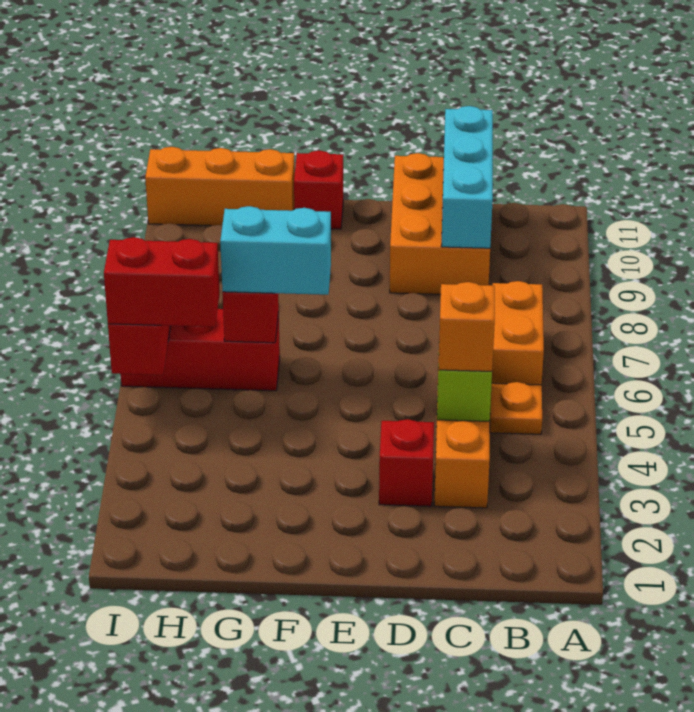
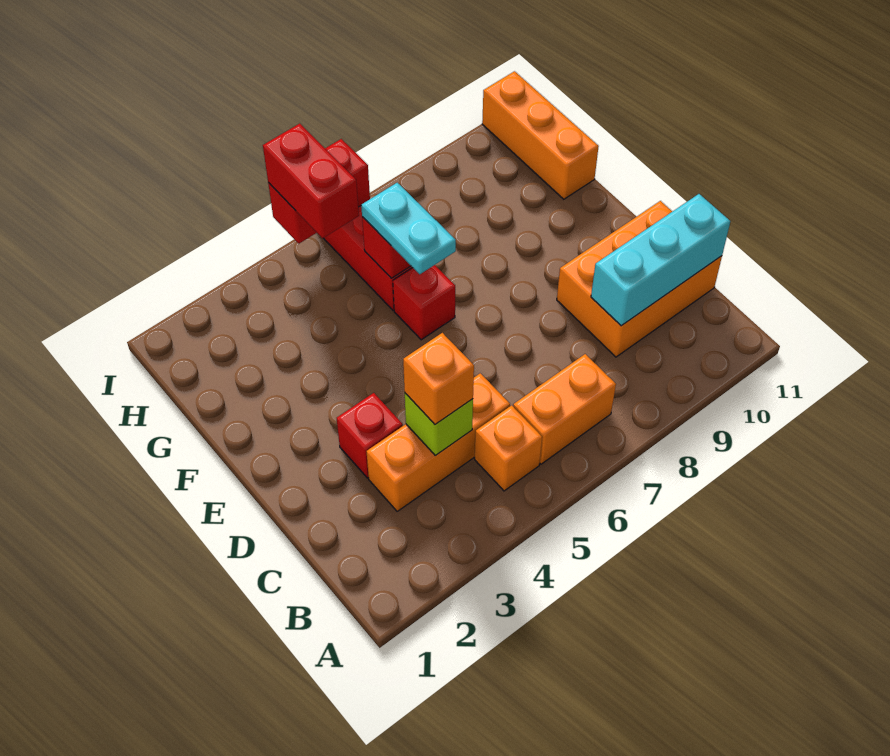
orange plate B5 level 1 -> orange brick B5 level 1
cyan brick F6:G6 level 3 -> cyan plate F6:G6 level 3
red brick F11 level 1 -> red brick F6 level 1

